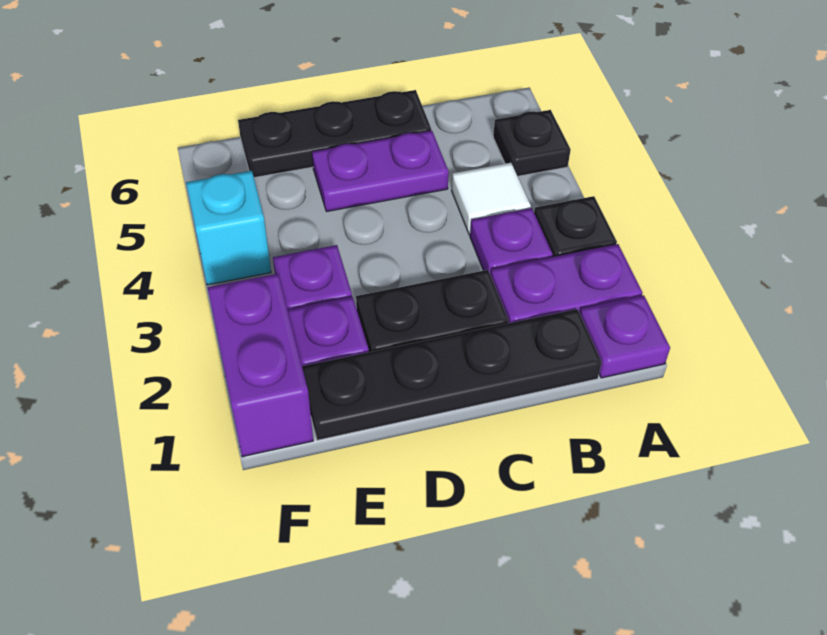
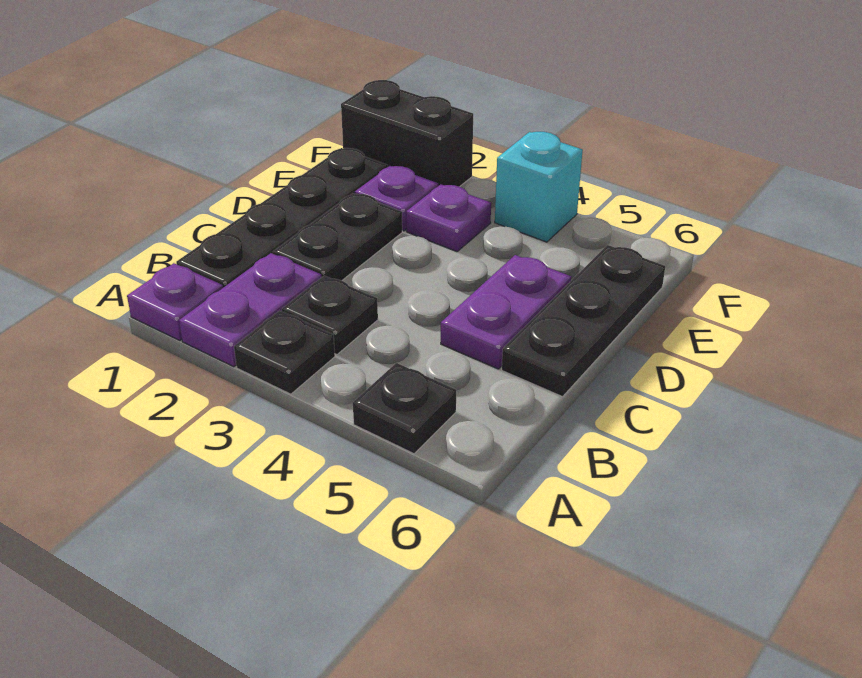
purple plate B3 level 1 -> black plate B3 level 1
white tile B4 level 1 -> none
purple brick F1:F2 level 1 -> black brick F1:F2 level 1

